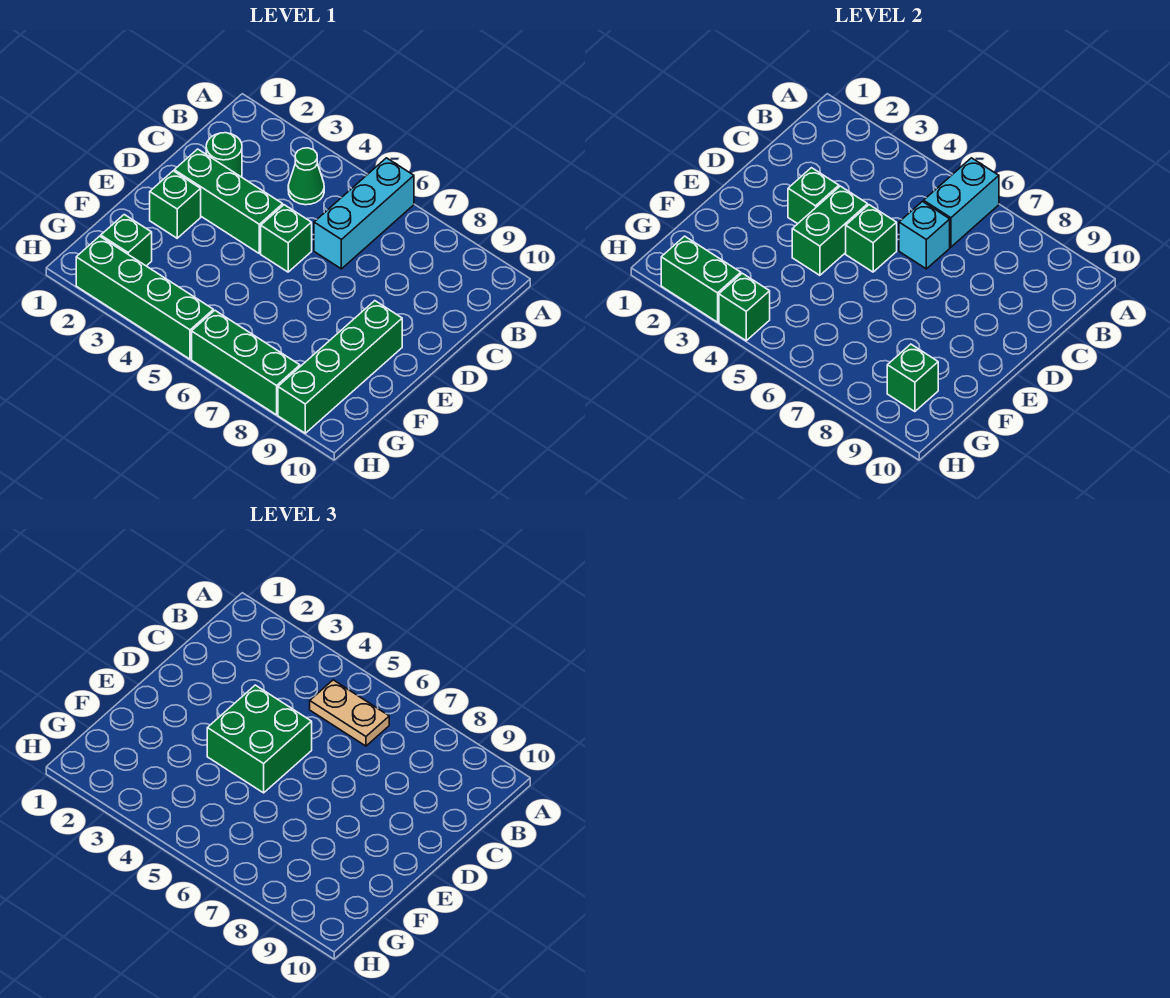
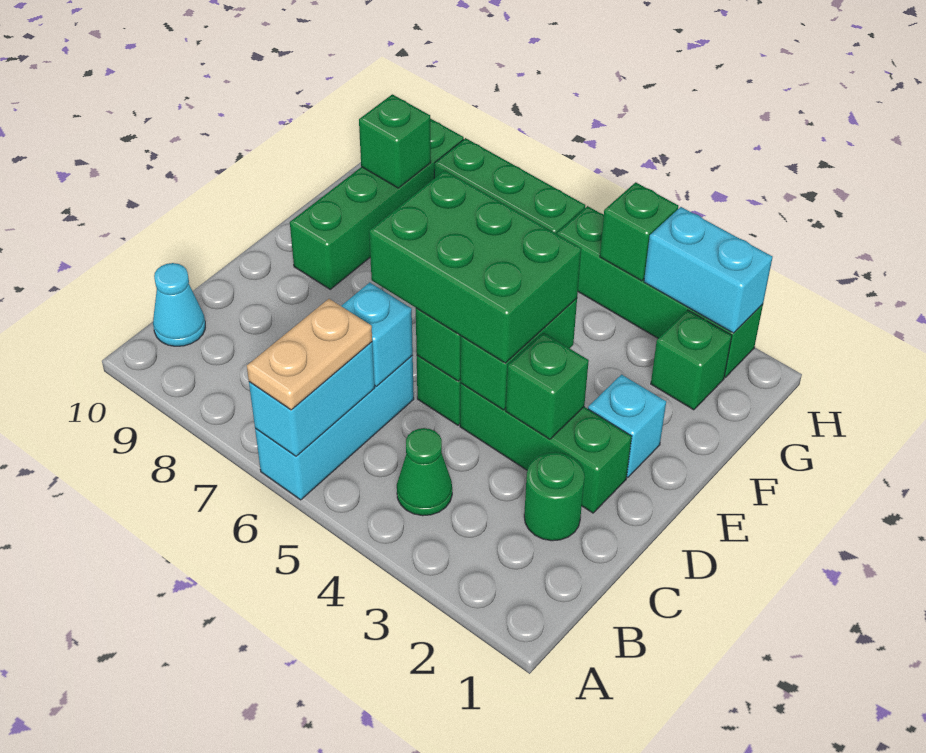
tan plate B5:B6 level 3 -> tan plate A6:B6 level 3
none -> cyan cone B10 level 1
green brick D4:E5 level 3 -> green brick D4:E6 level 3
green brick E2 level 1 -> cyan brick E2 level 1
green brick H2:H3 level 2 -> cyan brick H2:H3 level 2

